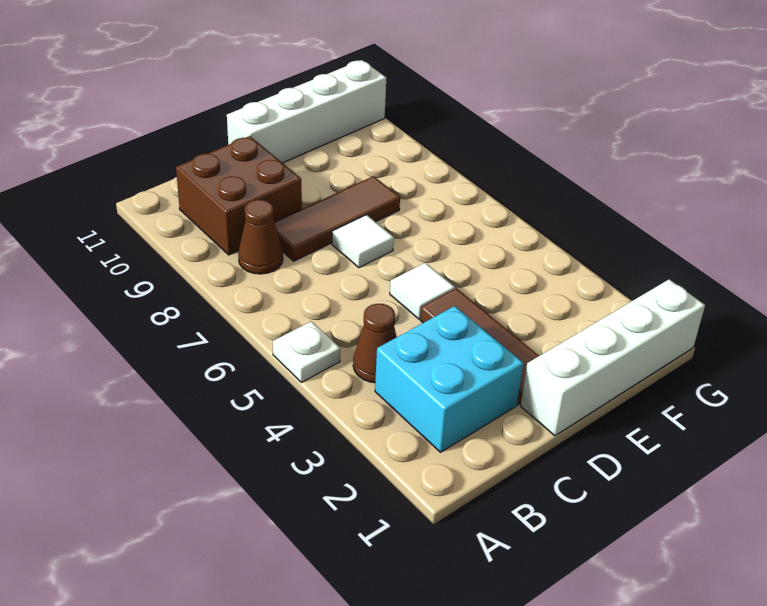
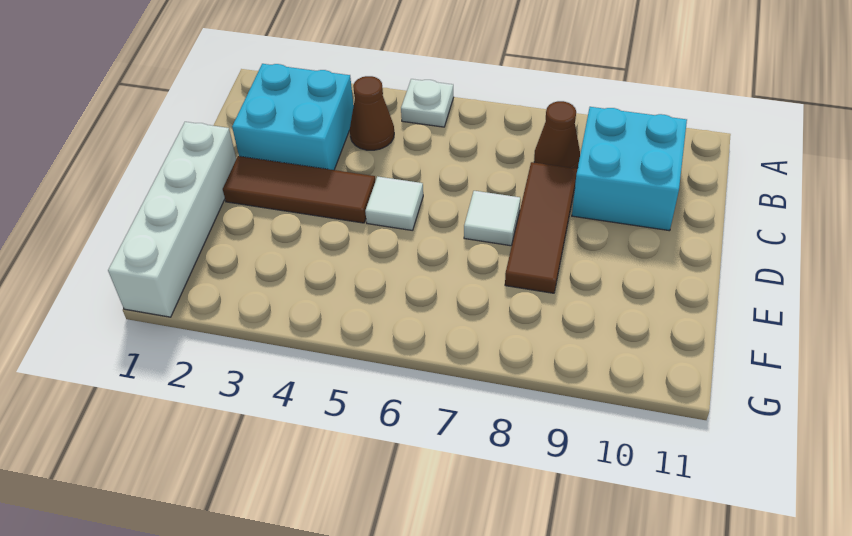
brown brick B9:C10 level 1 -> cyan brick B9:C10 level 1
white brick D11:G11 level 1 -> none

